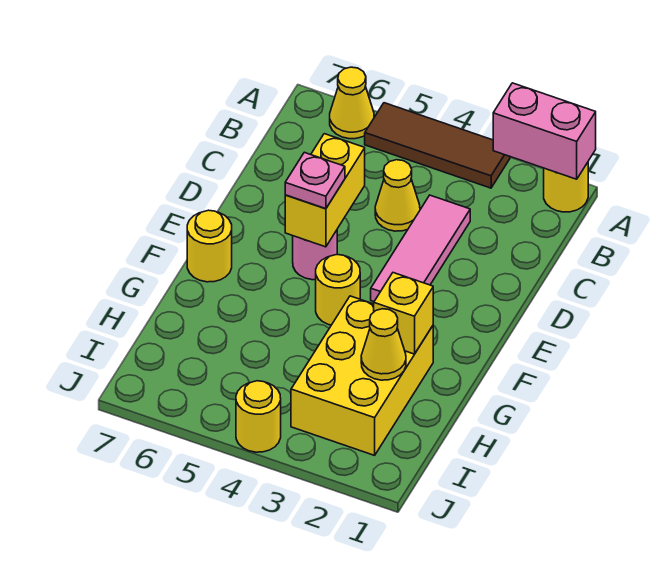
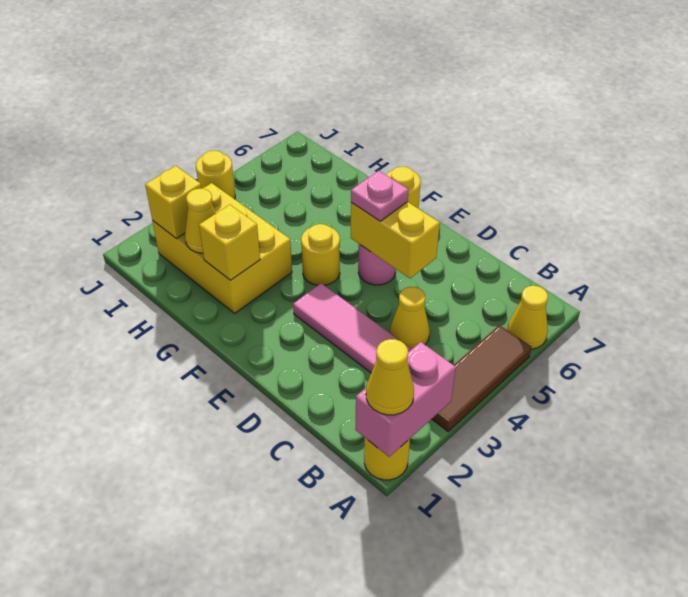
none -> yellow cone A1 level 3
none -> yellow brick I2 level 2

